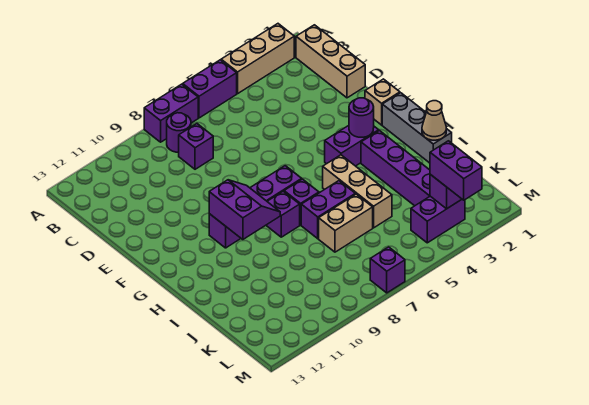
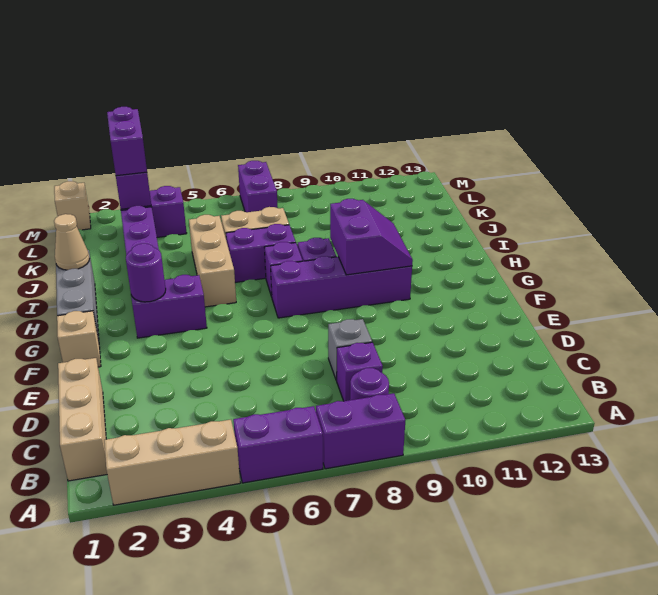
none -> grey brick D8 level 1
purple slope G9:H10 level 2 top 10 -> purple slope G9:H10 level 2 top 9
none -> tan brick M1 level 1
purple brick M7 level 1 -> purple brick L7:M7 level 1

